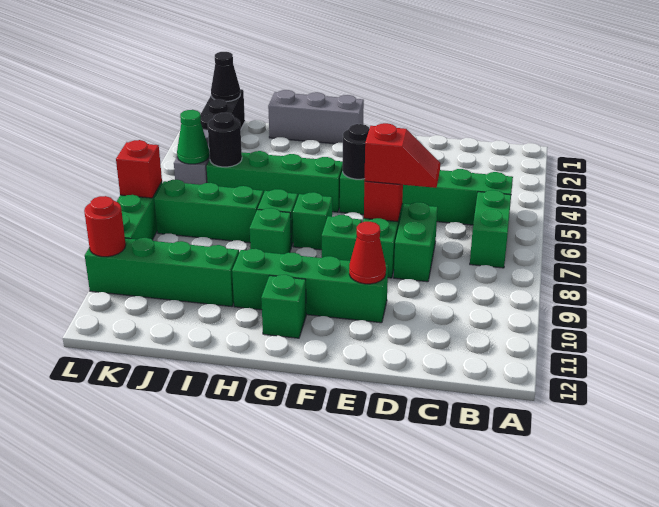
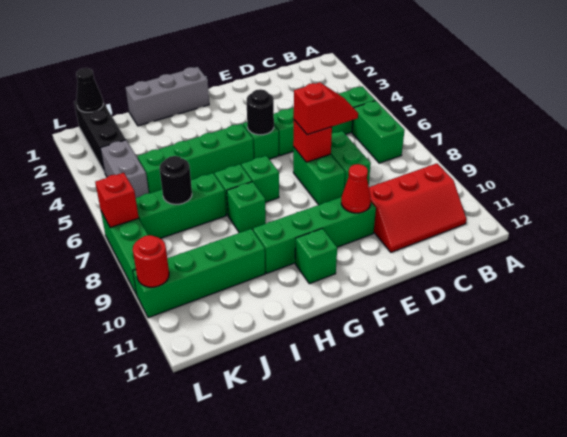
none -> red slope B10:D11 level 1 top 10
green brick F8 level 1 -> none
black round brick J5 level 2 -> black round brick J7 level 2
green cone K5 level 2 -> none

